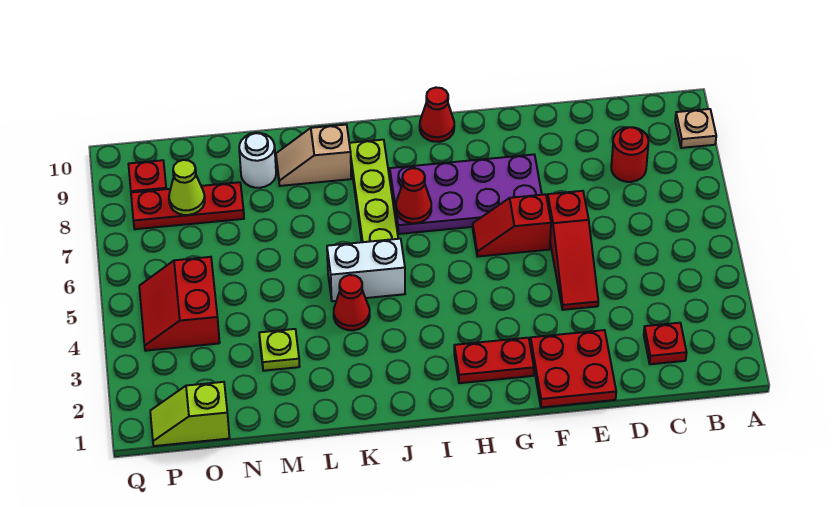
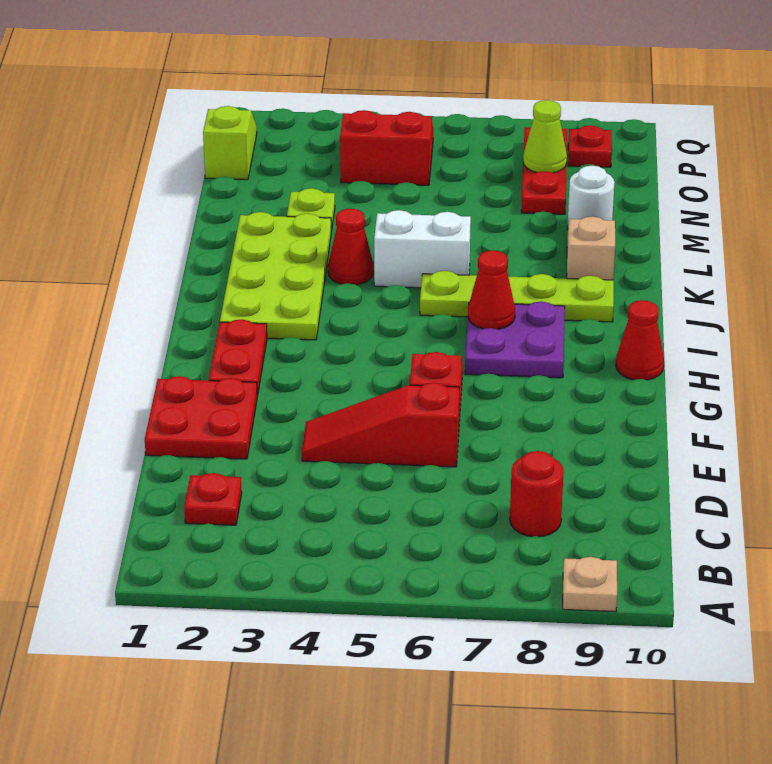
purple plate F7:I8 level 1 -> purple plate H7:I8 level 1
none -> lime plate I2:L3 level 1
white brick J5:K5 level 1 -> white brick K5:K6 level 1

